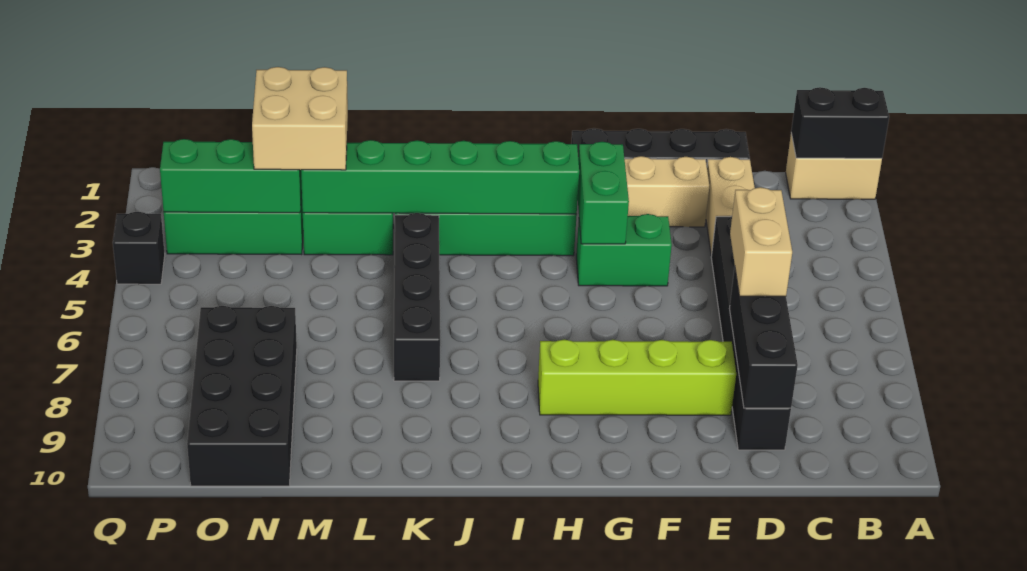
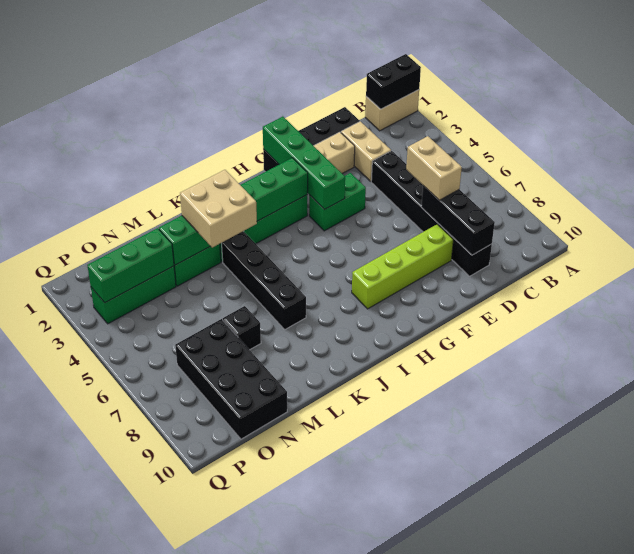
green brick G3:G4 level 2 -> green brick G1:G4 level 2
tan brick M2:N3 level 3 -> tan brick K3:L4 level 3
black brick Q4 level 1 -> black brick M7 level 1

